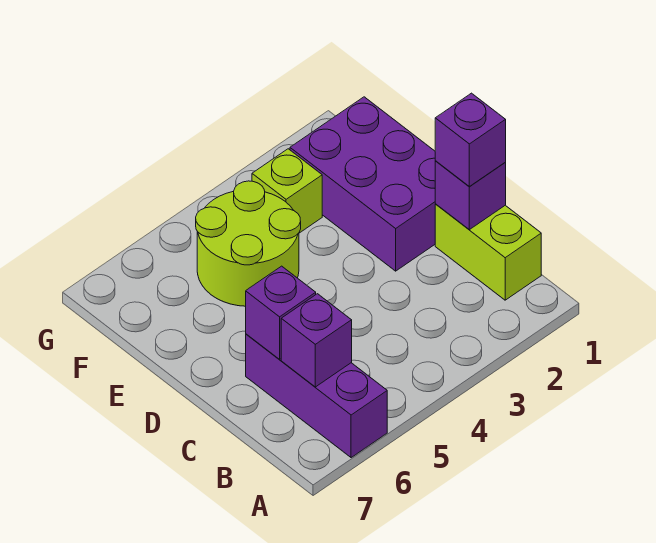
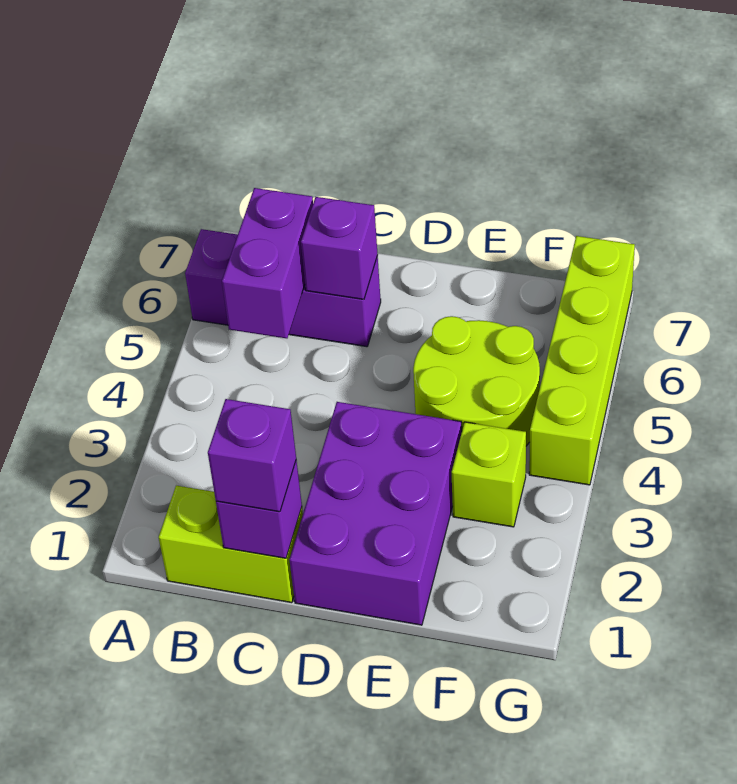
purple brick B6 level 2 -> purple brick B5:B6 level 2
purple brick D1:F2 level 1 -> purple brick D1:E3 level 1
none -> lime brick G4:G7 level 1

